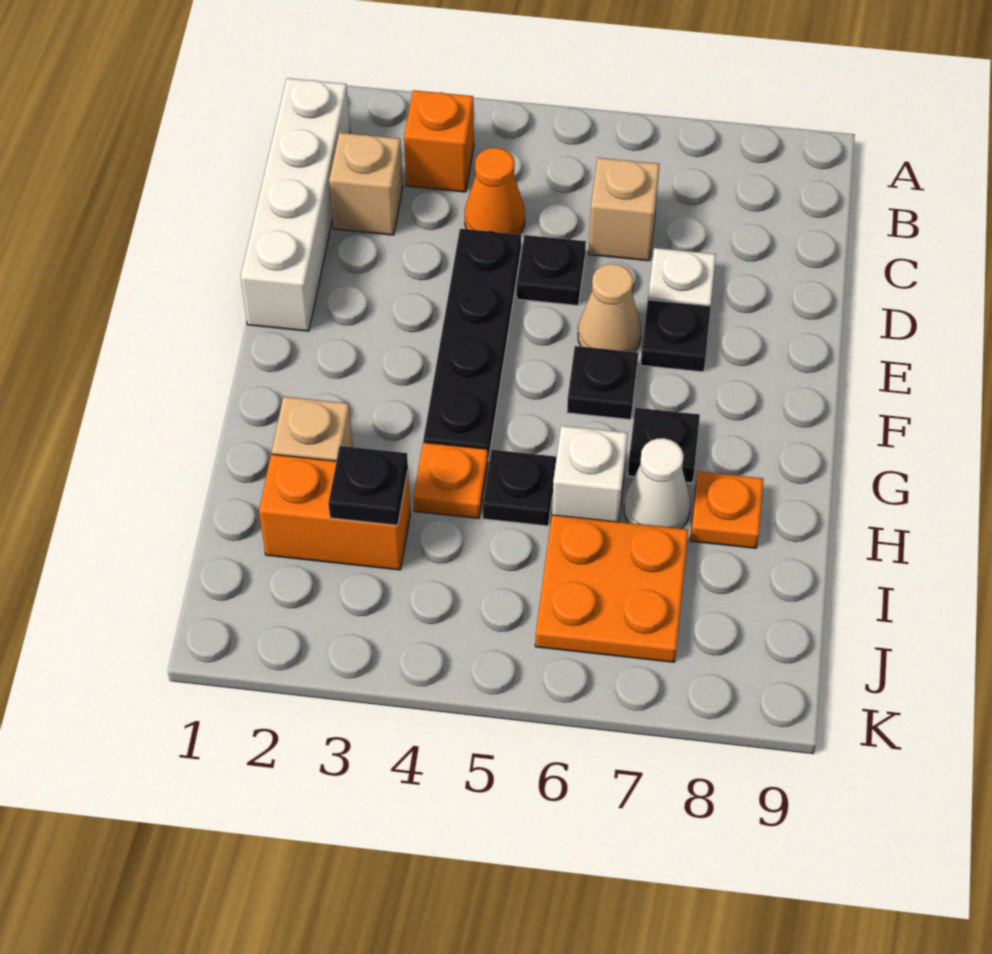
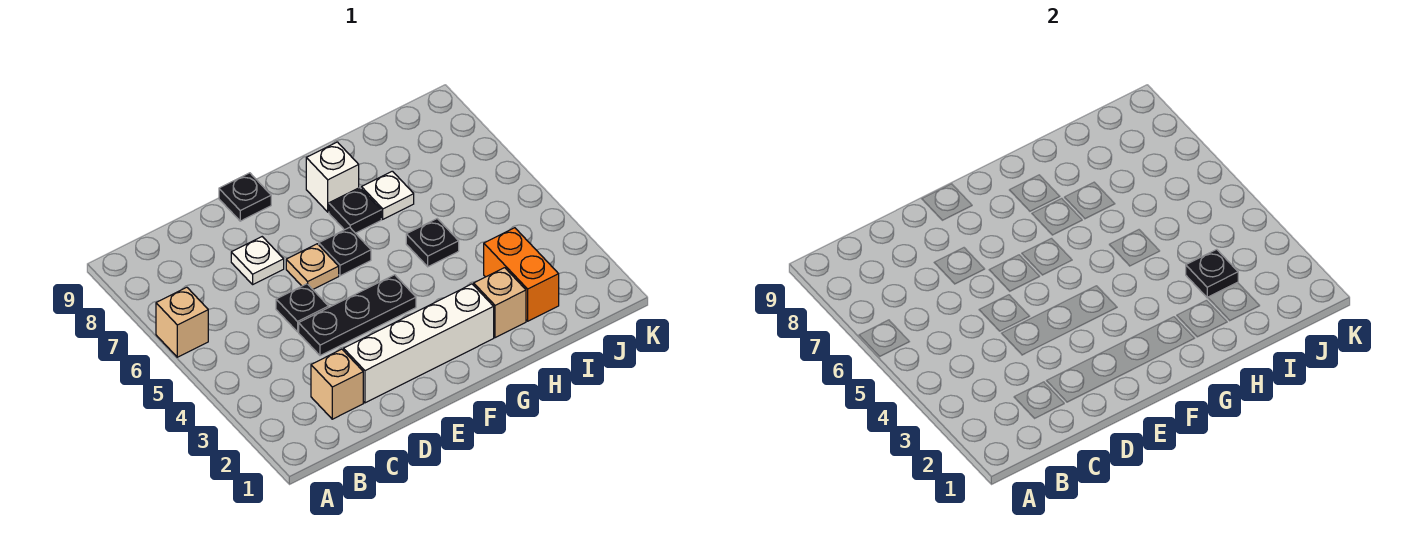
white brick B1:E1 level 1 -> white brick D2:G2 level 1
orange brick B3 level 1 -> none
orange cone C4 level 1 -> none
tan brick C6 level 1 -> tan brick A6 level 1
black plate D4:G4 level 1 -> black plate D4:F4 level 1
tan cone E6 level 1 -> tan plate E6 level 1
black plate E7 level 1 -> black plate E9 level 1
orange plate H4 level 1 -> none
white brick H6 level 1 -> white brick G8 level 1
white cone H7 level 1 -> white plate H7 level 1
orange plate H8 level 1 -> none
orange plate I6:J7 level 1 -> none

